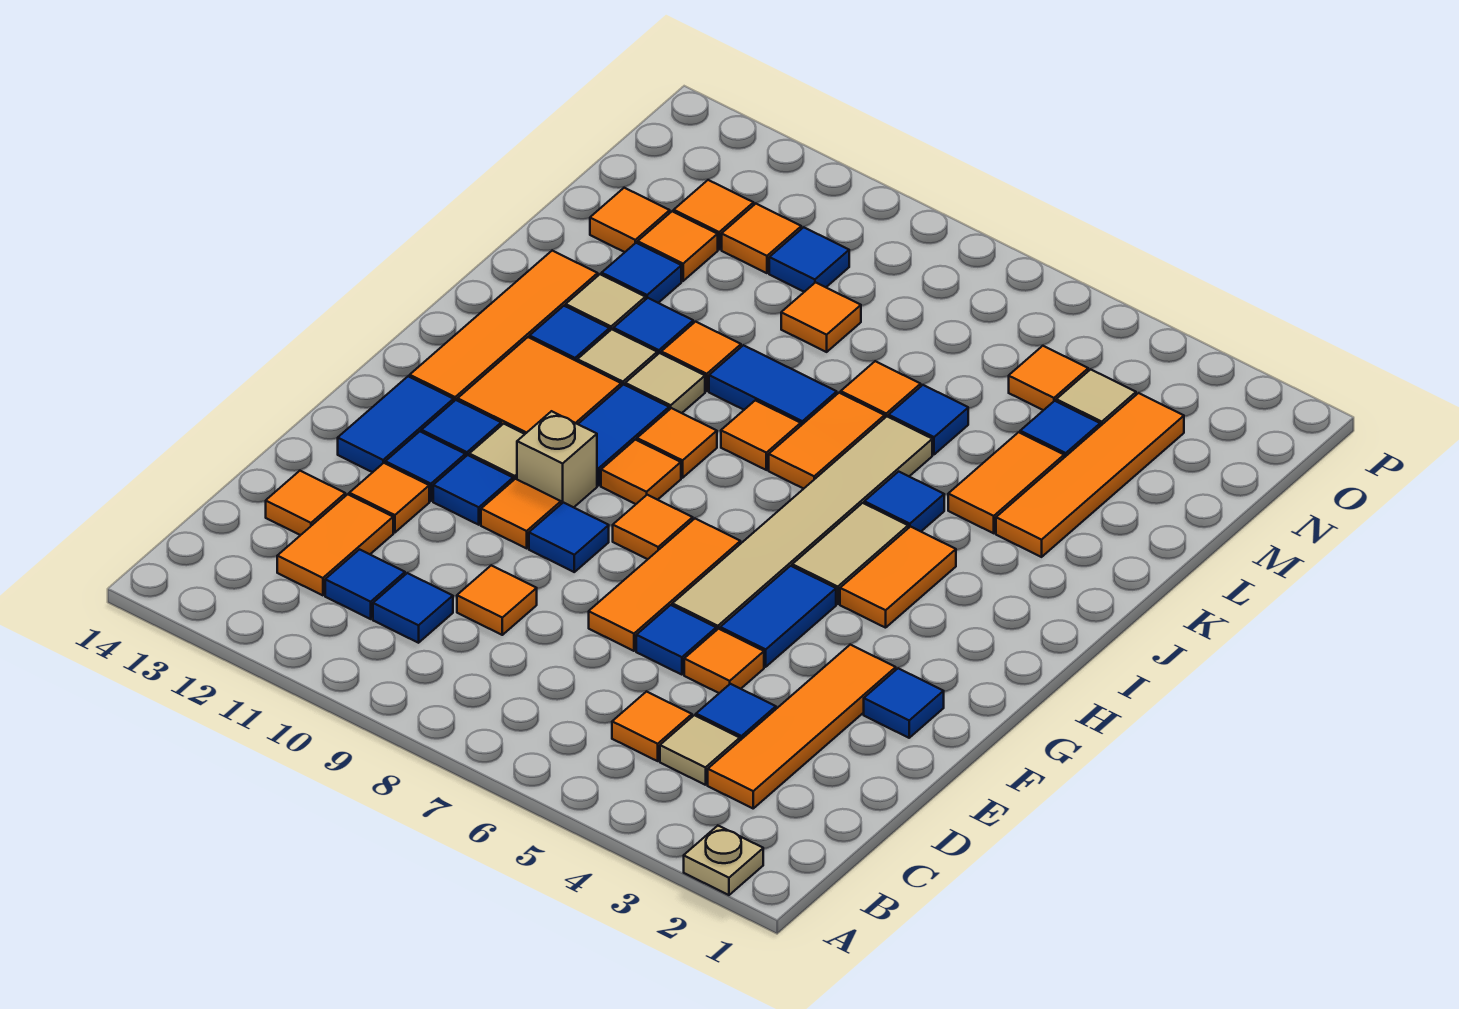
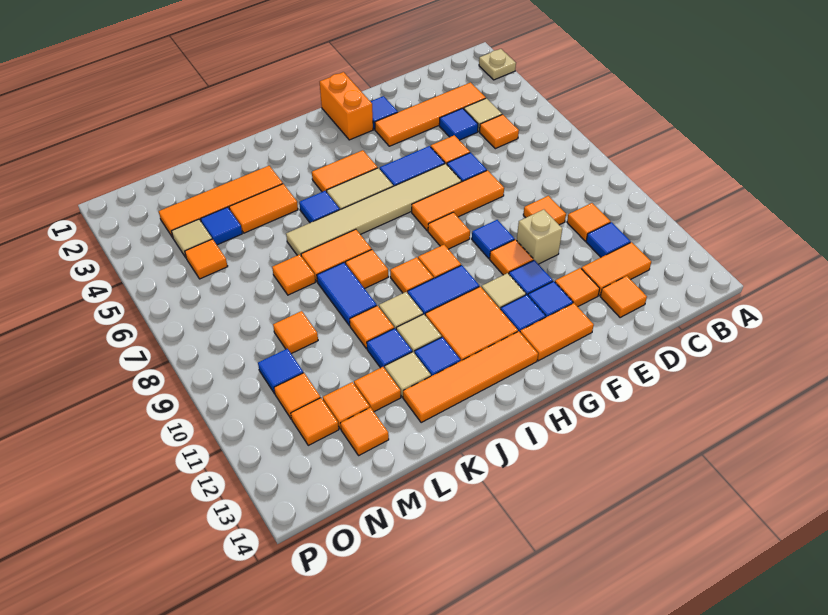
blue tile C10 level 1 -> orange tile C10 level 1
blue tile F13:G13 level 1 -> orange tile F13:G13 level 1
none -> orange brick G1:G2 level 1
tan brick G10 level 1 -> tan brick E10 level 1
blue tile L6 level 1 -> none
blue tile L12 level 1 -> orange tile L12 level 1

